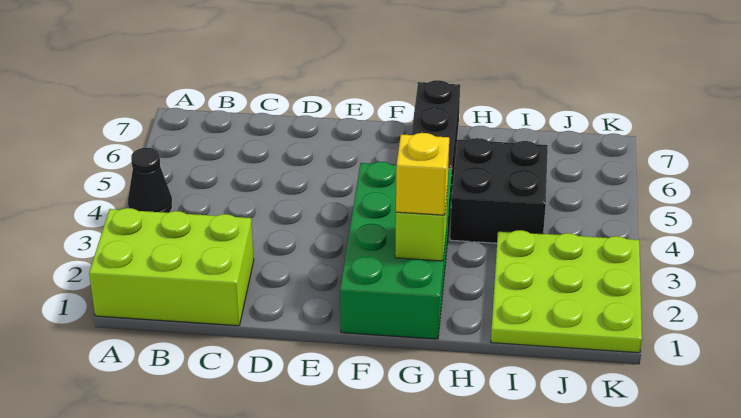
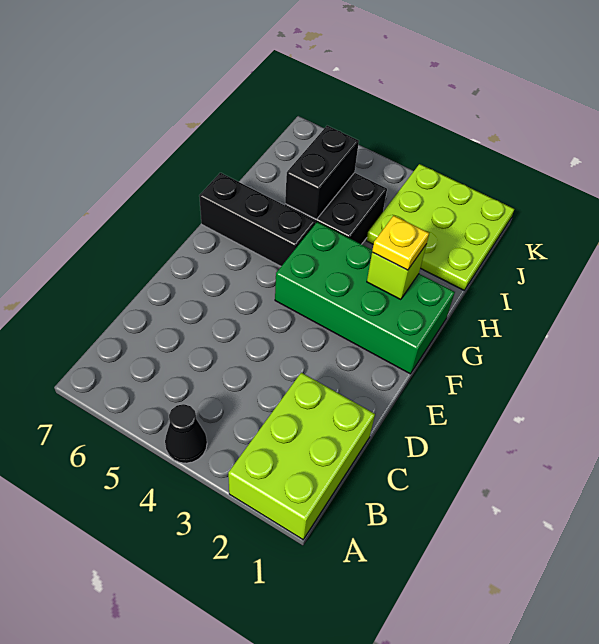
yellow brick G2 level 3 -> yellow plate G2 level 3
none -> black brick H5:I5 level 2

